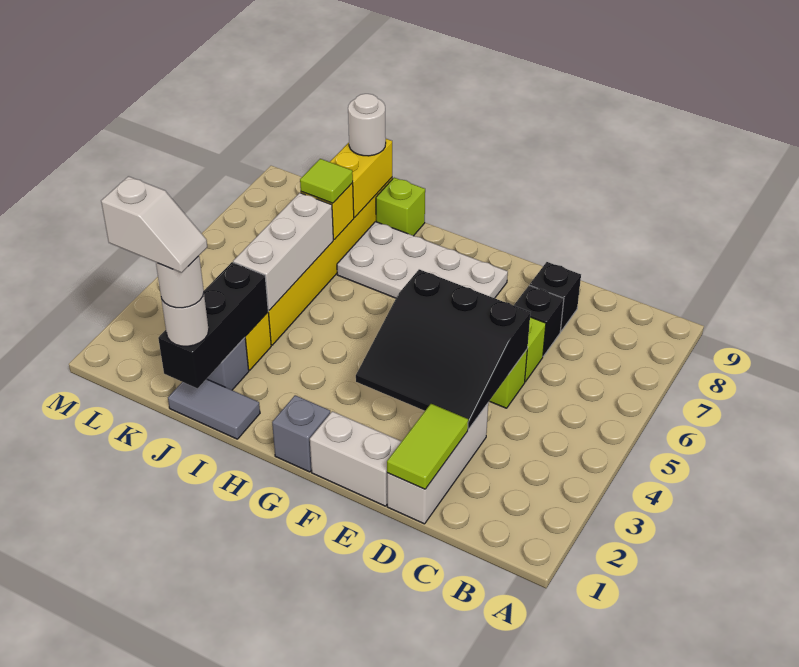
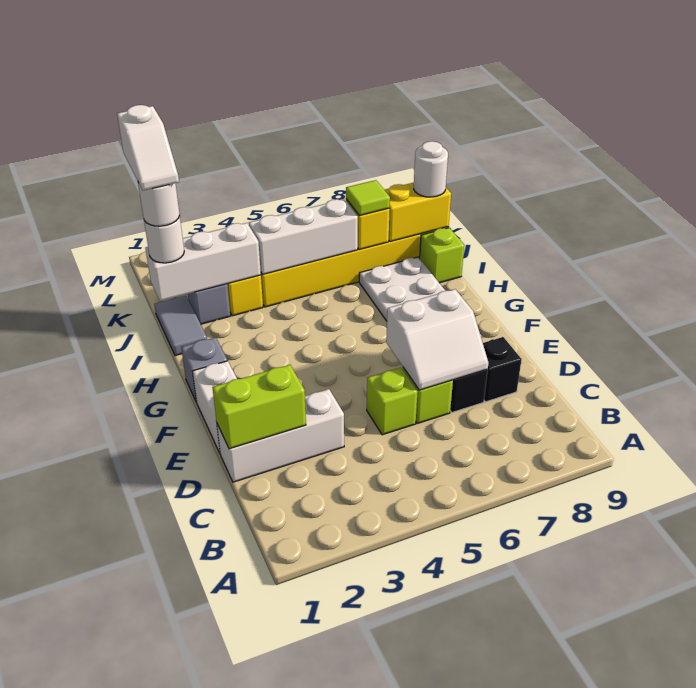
lime tile D1:D2 level 2 -> lime brick D1:D2 level 2
black slope D3:F5 level 2 top 5 -> none
none -> white slope D6:E7 level 2 top E
black brick J1:J3 level 2 -> white brick J1:J3 level 2

